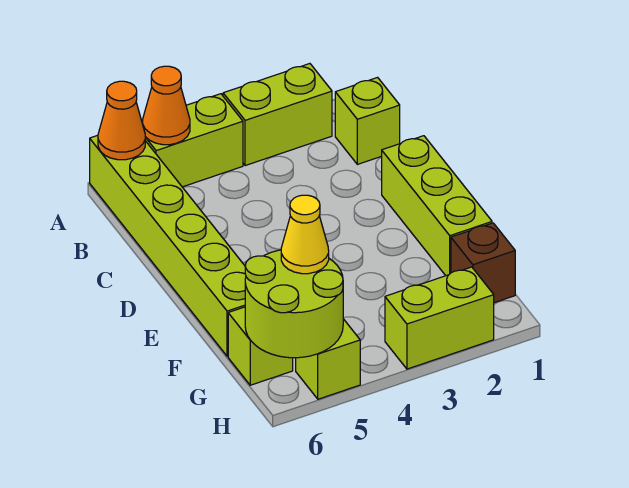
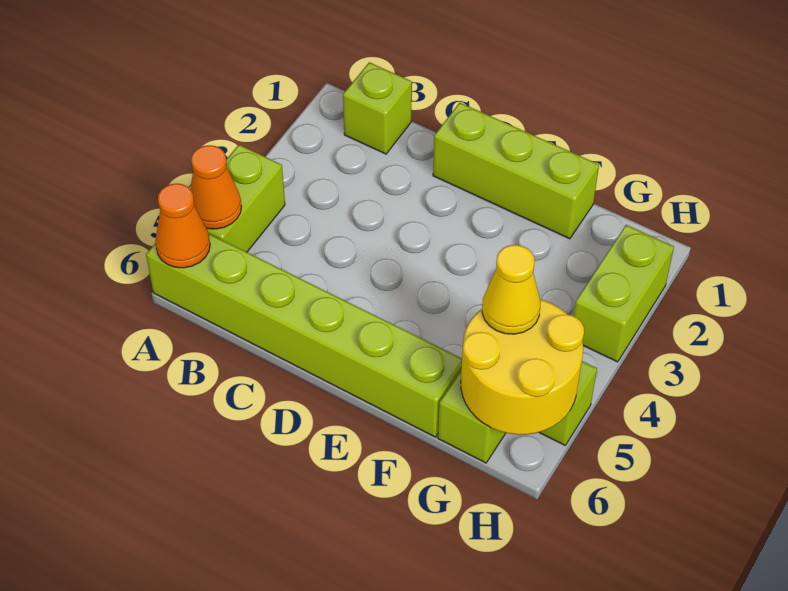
lime brick A2:A3 level 1 -> none
brown brick G1 level 1 -> none
lime round brick G5:H6 level 2 -> yellow round brick G5:H6 level 2

